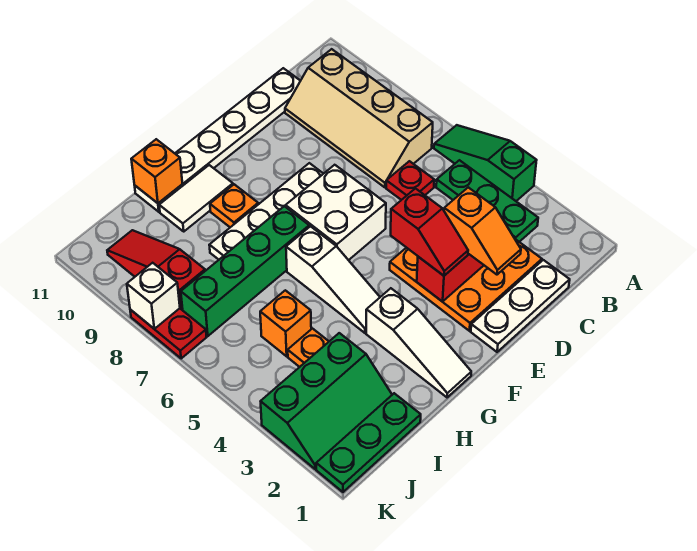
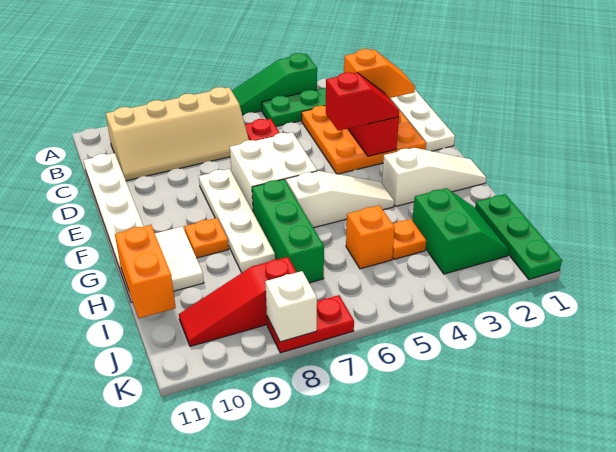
green brick G7:J7 level 1 -> green brick G7:I7 level 1
orange brick H11 level 2 -> orange brick H11:I11 level 2
green slope I2:K3 level 1 top 3 -> green slope I2:J3 level 1 top 3

